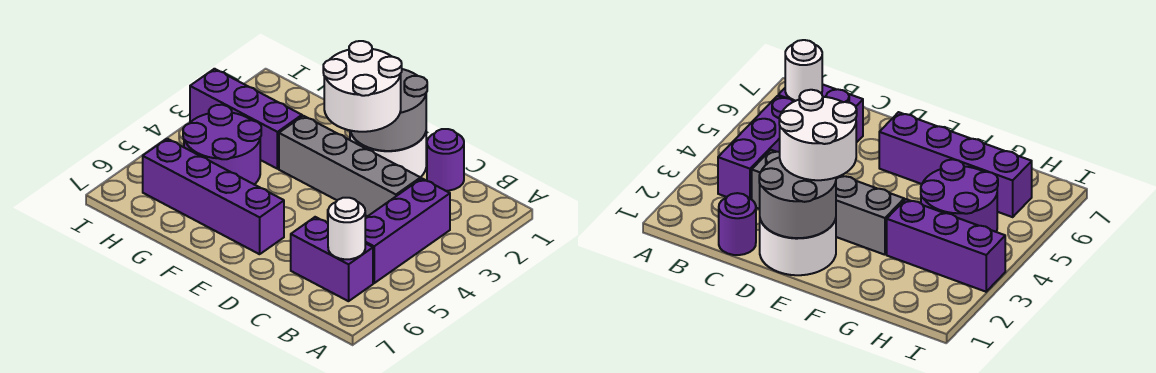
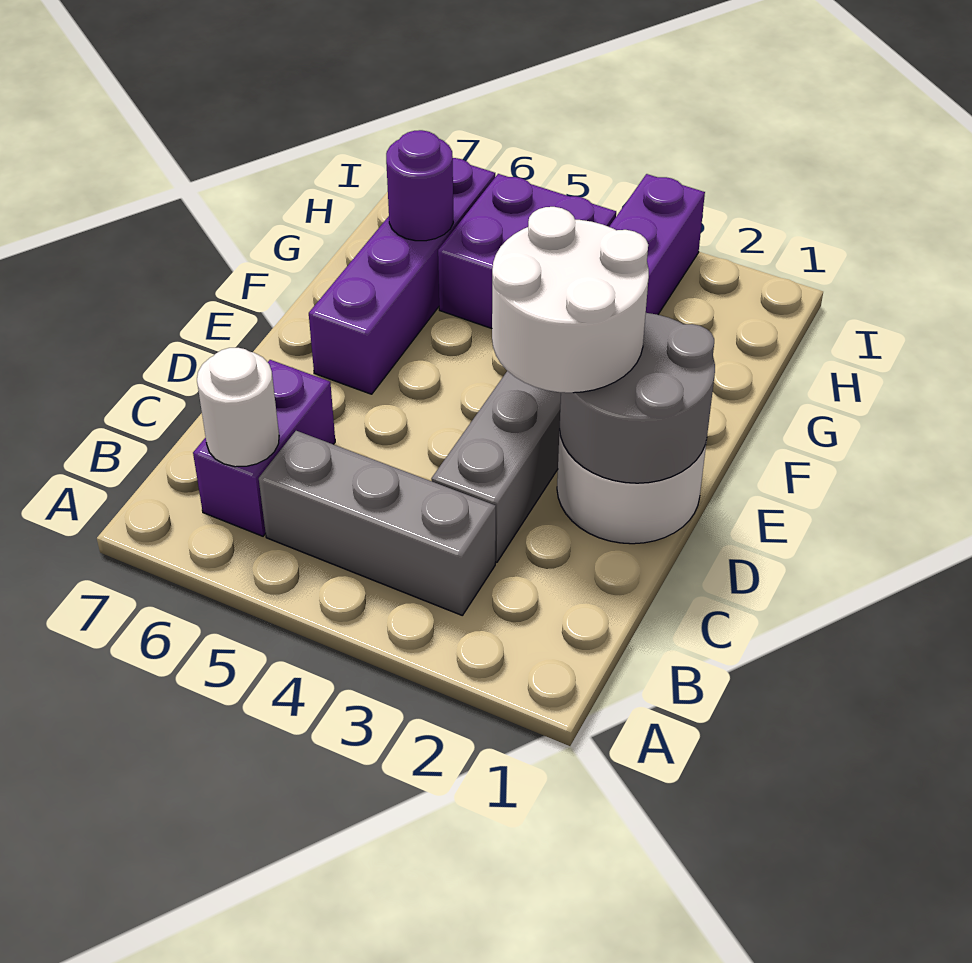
purple brick B3:B5 level 1 -> grey brick B3:B5 level 1
purple round brick C1 level 1 -> purple round brick G6 level 2
purple round brick G4:H5 level 1 -> purple brick G4:H5 level 1

